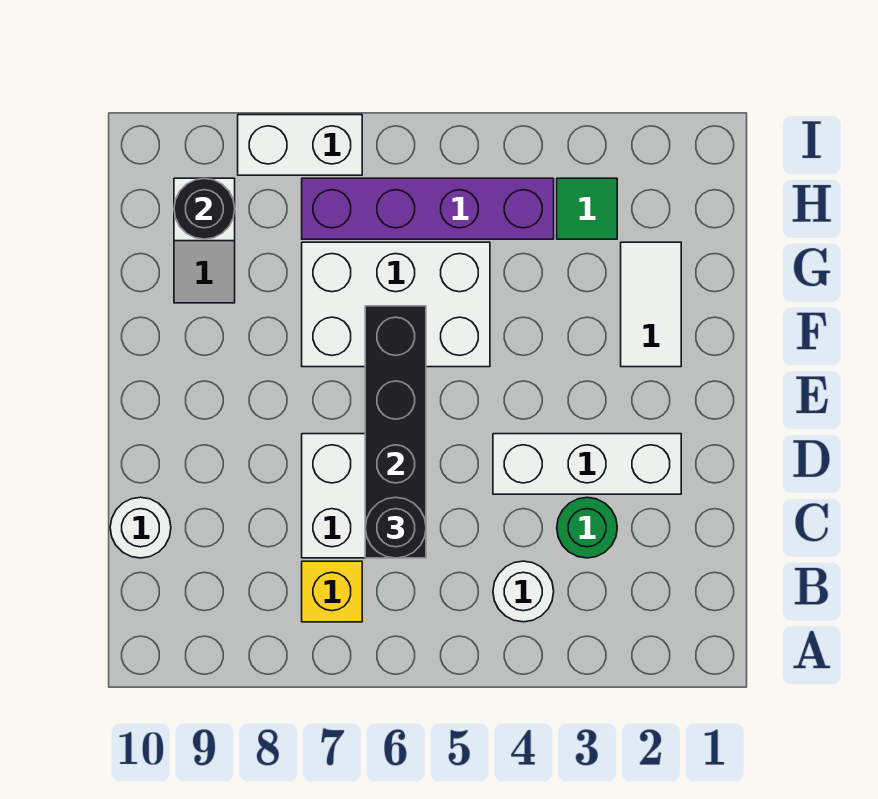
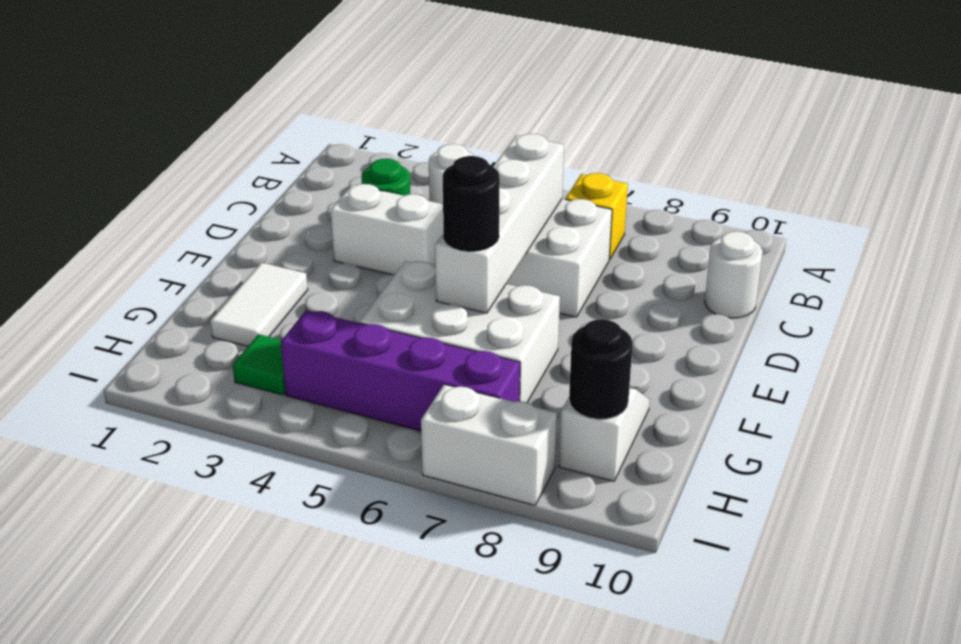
black brick C6:F6 level 2 -> white brick C6:F6 level 2
black round brick C6 level 3 -> black round brick F6 level 3
white brick D2:D4 level 1 -> white brick D3:D4 level 1

